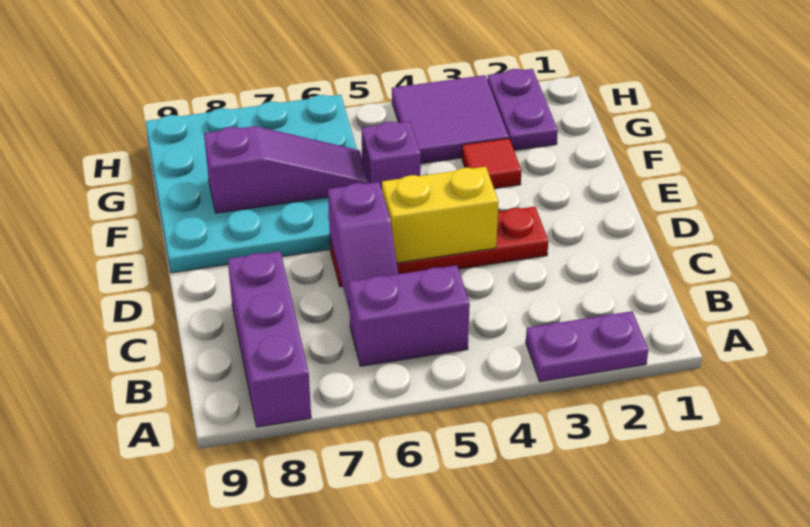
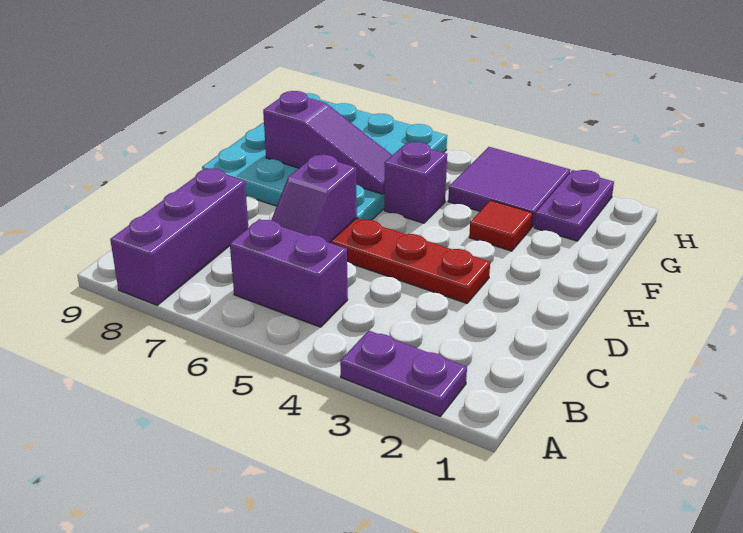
yellow brick D4:D5 level 2 -> none

